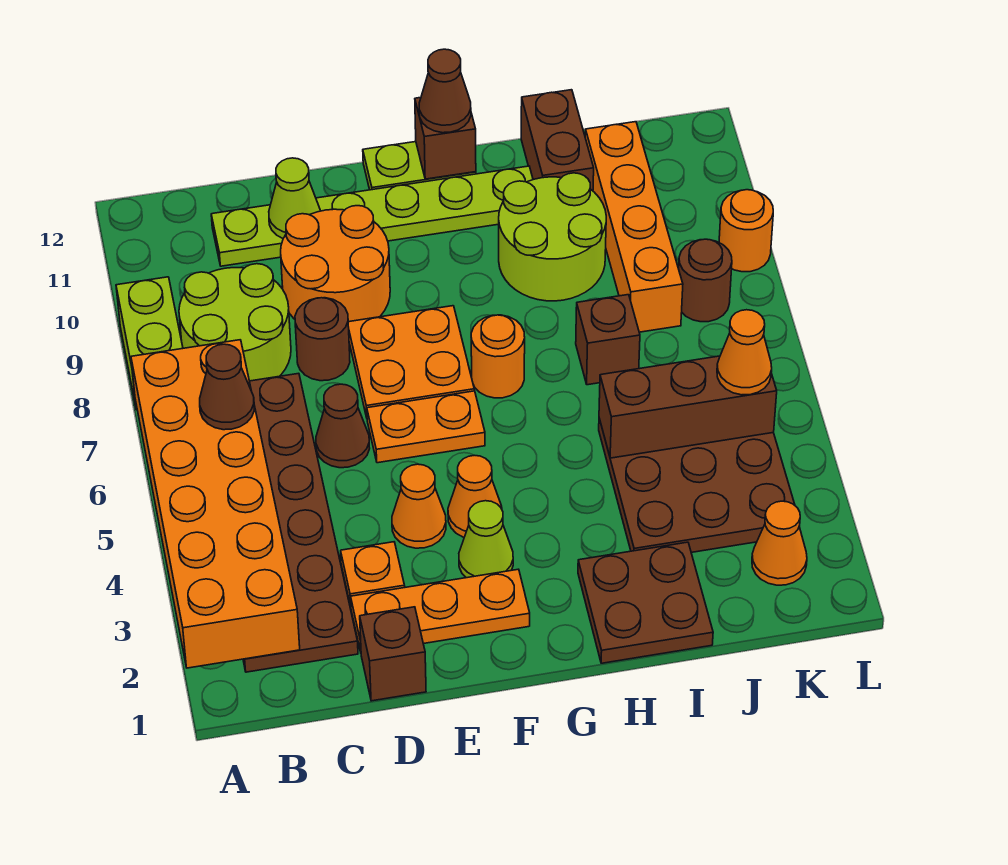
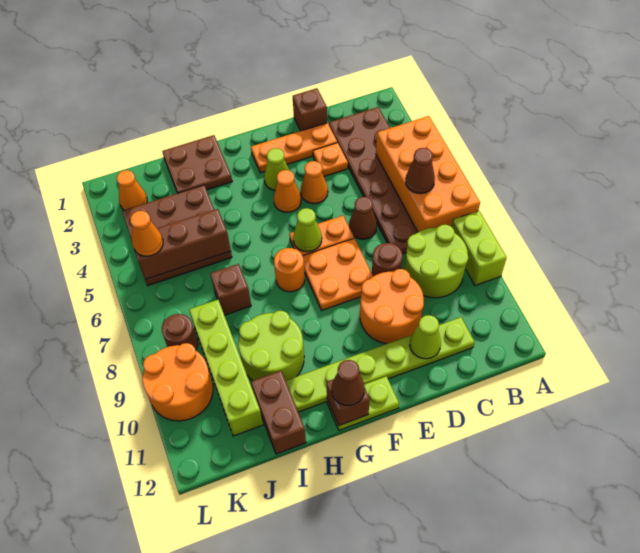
orange brick A2:B7 level 2 -> orange brick A4:B7 level 2
none -> lime cone F6 level 2
orange brick J8:J11 level 1 -> lime brick J8:J11 level 1
orange round brick L9 level 1 -> orange round brick K9:L10 level 1

